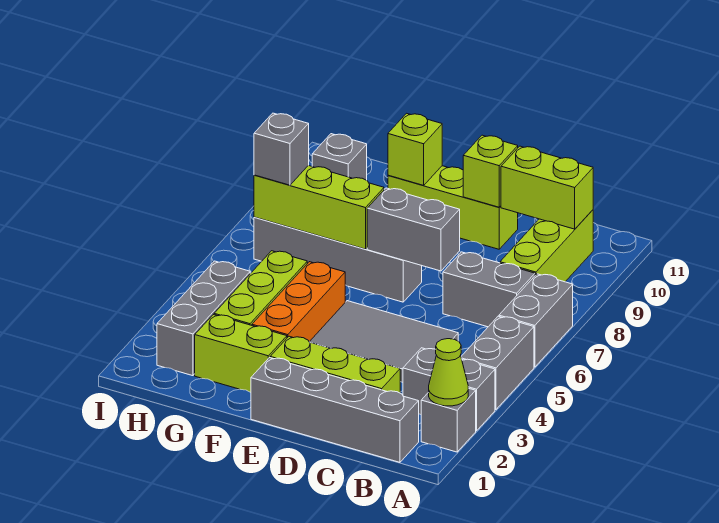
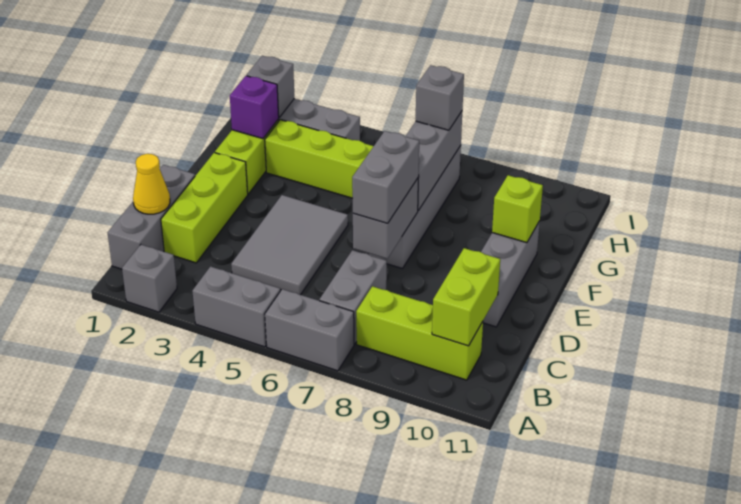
lime cone A2 level 2 -> none
grey brick A3:B3 level 1 -> grey brick D7:E7 level 3
grey brick B1:E1 level 1 -> grey brick B1:D1 level 1
none -> yellow cone C1 level 2
lime brick D10:F10 level 1 -> grey brick D10:F10 level 1
lime brick D10 level 2 -> none
orange brick F3:F5 level 1 -> none
lime brick F7:H7 level 2 -> grey brick F7:H7 level 2
none -> purple brick G2 level 2
grey brick H10 level 1 -> grey brick H2 level 2

